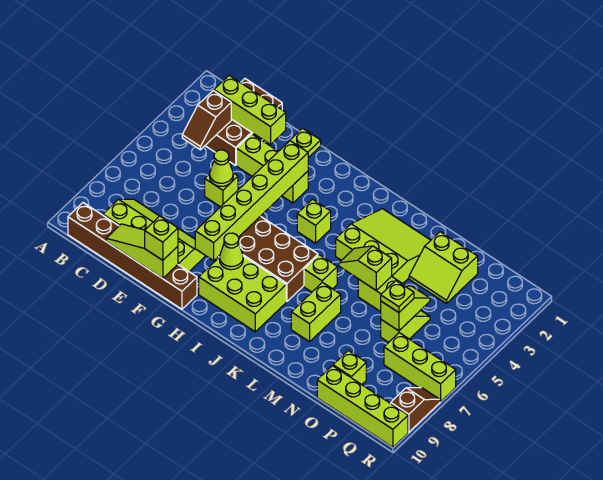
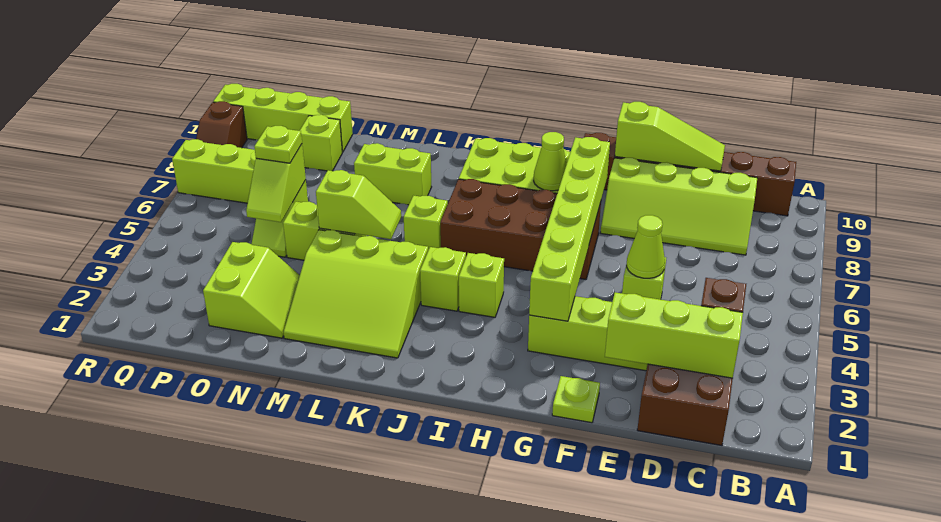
lime brick F10 level 3 -> lime brick J4 level 1
lime brick L7:L8 level 1 -> lime brick L8:M8 level 1
lime slope N2:O3 level 1 top 2 -> lime slope N2:O3 level 1 top O

